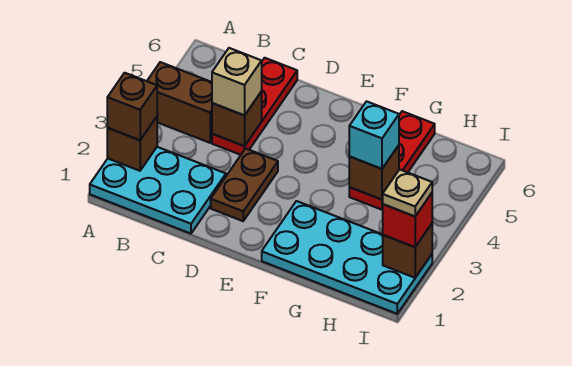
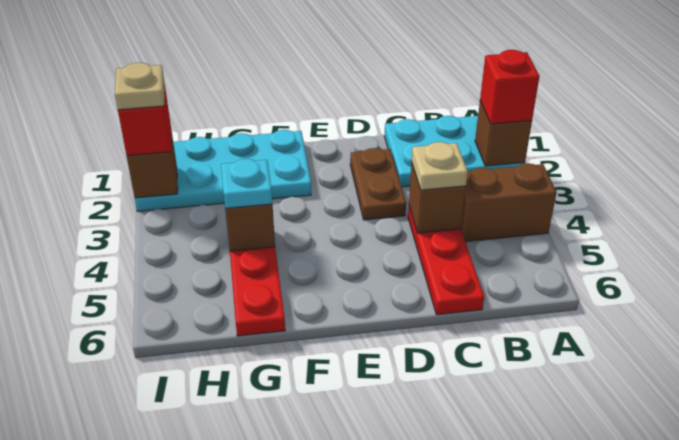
brown brick A2 level 3 -> red brick A2 level 3
tan brick C4 level 3 -> tan plate C4 level 3
cyan brick G4 level 3 -> cyan plate G4 level 3

